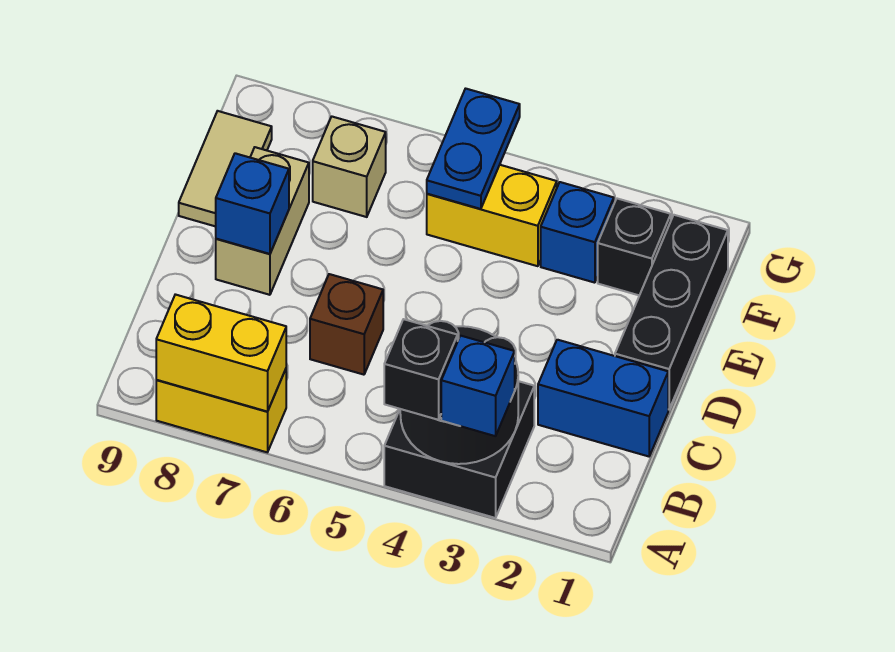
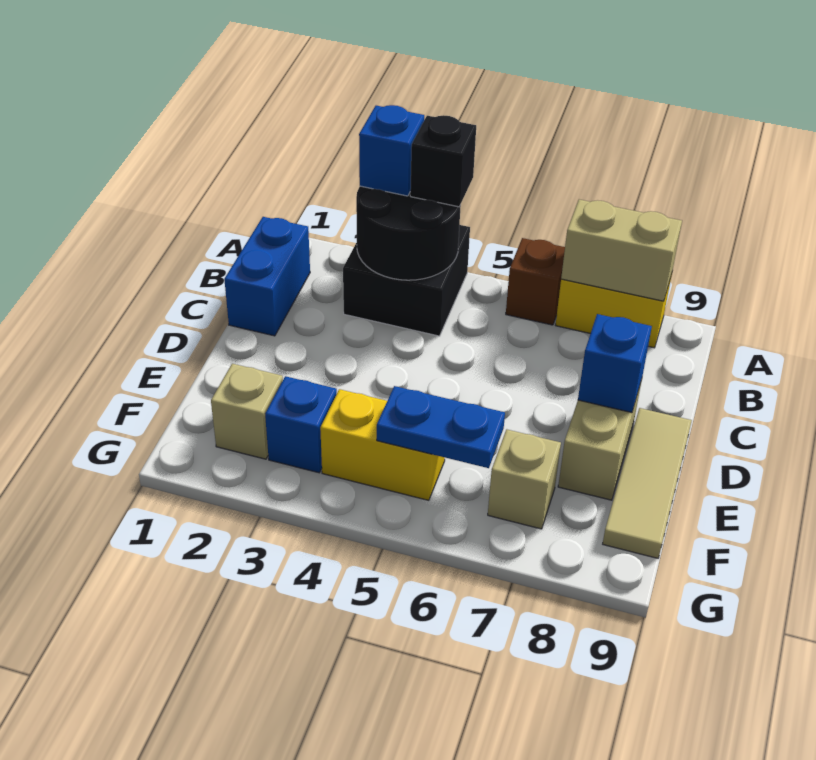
yellow brick A7:A8 level 2 -> tan brick A7:A8 level 2
blue brick C1:C2 level 1 -> blue brick B1:C1 level 1
brown brick C6 level 1 -> brown brick A6 level 1
black brick D1:F1 level 1 -> none
tan tile E9:F9 level 1 -> tan tile D9:F9 level 1
black brick F2 level 1 -> tan brick F2 level 1
blue plate F5:G5 level 2 -> blue plate F5:F6 level 2

